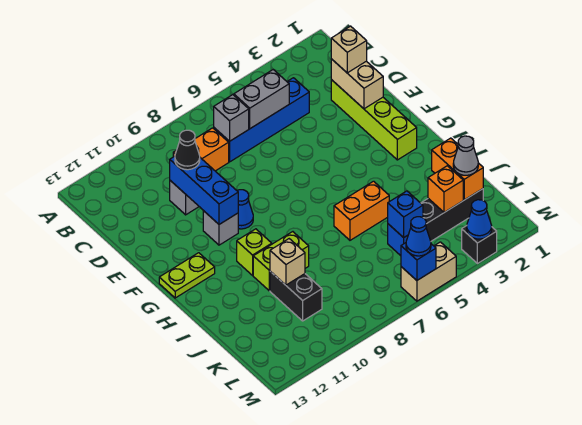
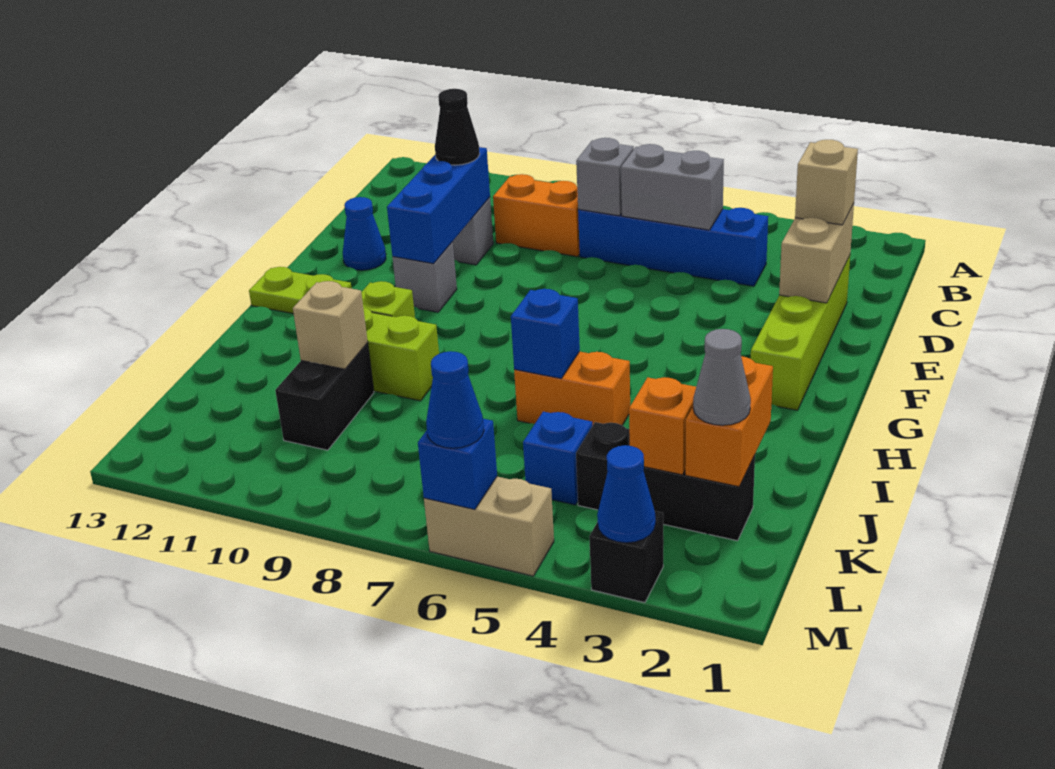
blue cone F9 level 1 -> blue cone E12 level 1
blue brick K5 level 2 -> blue brick I6 level 2

